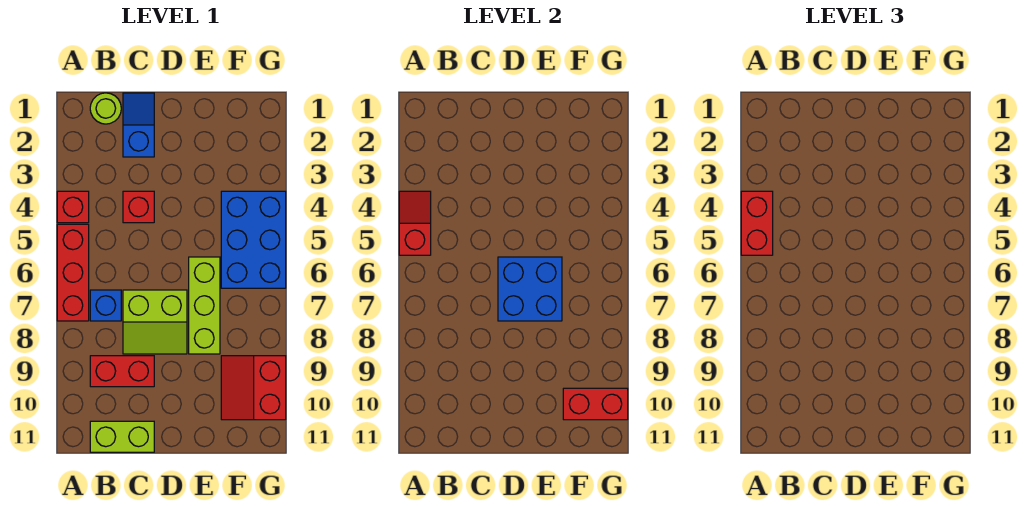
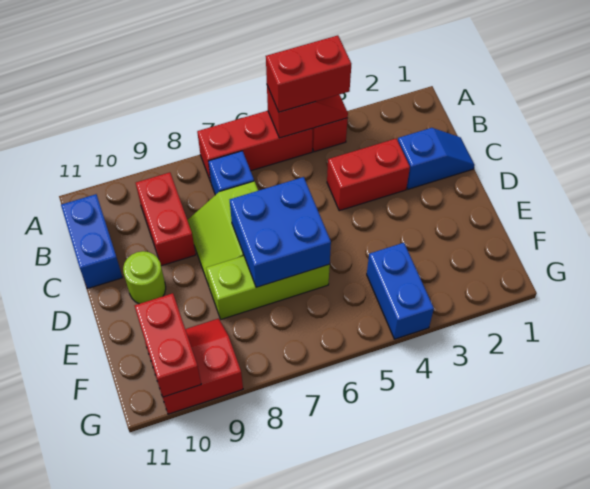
lime round brick B1 level 1 -> lime round brick D10 level 1
lime brick B11:C11 level 1 -> blue brick B11:C11 level 1
red brick C4 level 1 -> red brick C3:C4 level 1
blue brick F4:G6 level 1 -> blue brick F4:G4 level 1

